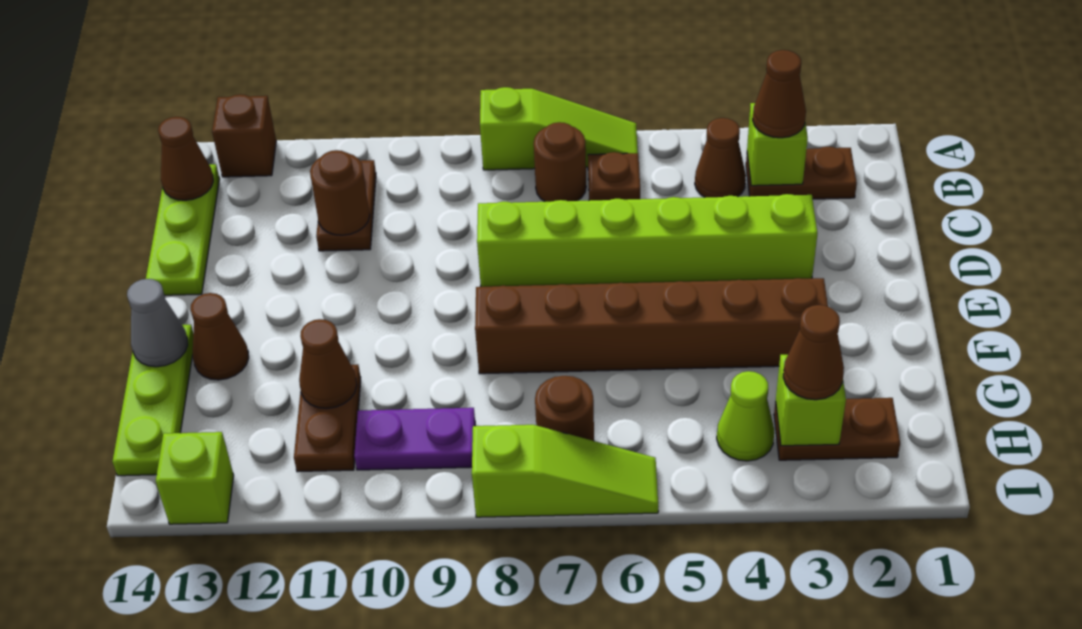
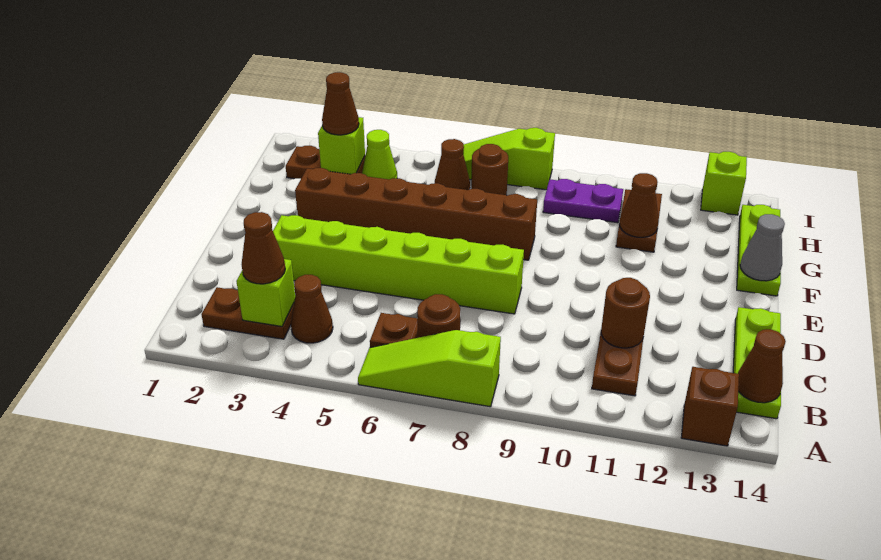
brown cone F13 level 1 -> brown cone H6 level 1

